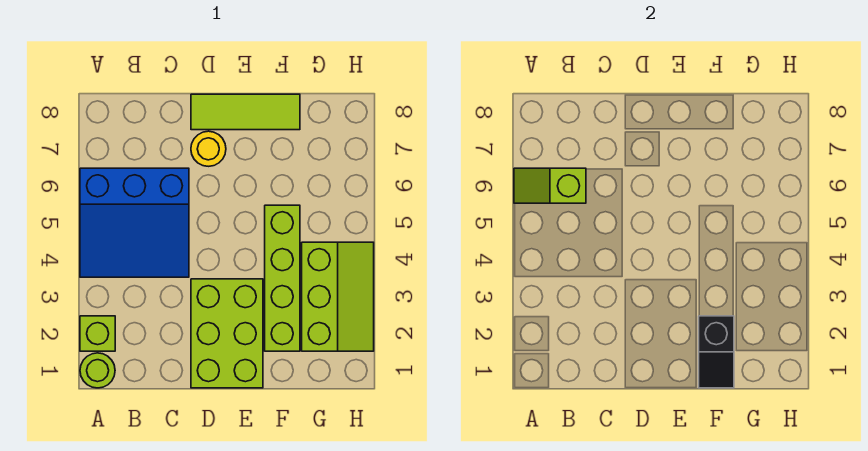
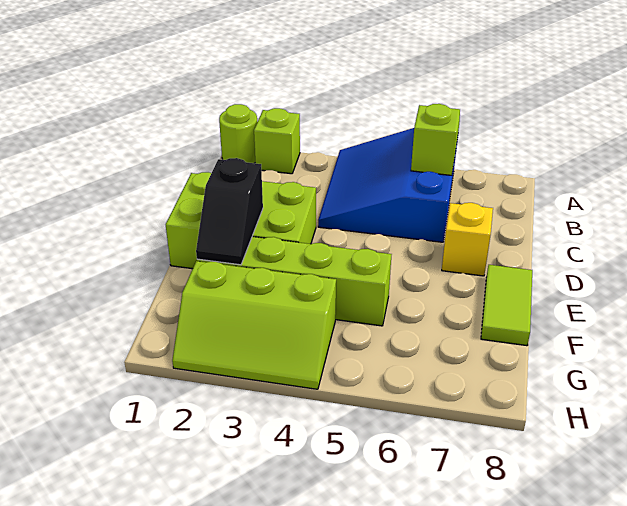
yellow round brick D7 level 1 -> yellow brick D7 level 1
lime tile D8:F8 level 1 -> lime tile E8:F8 level 1
black slope F1:F2 level 2 top 2 -> black slope E2:F2 level 2 top E

